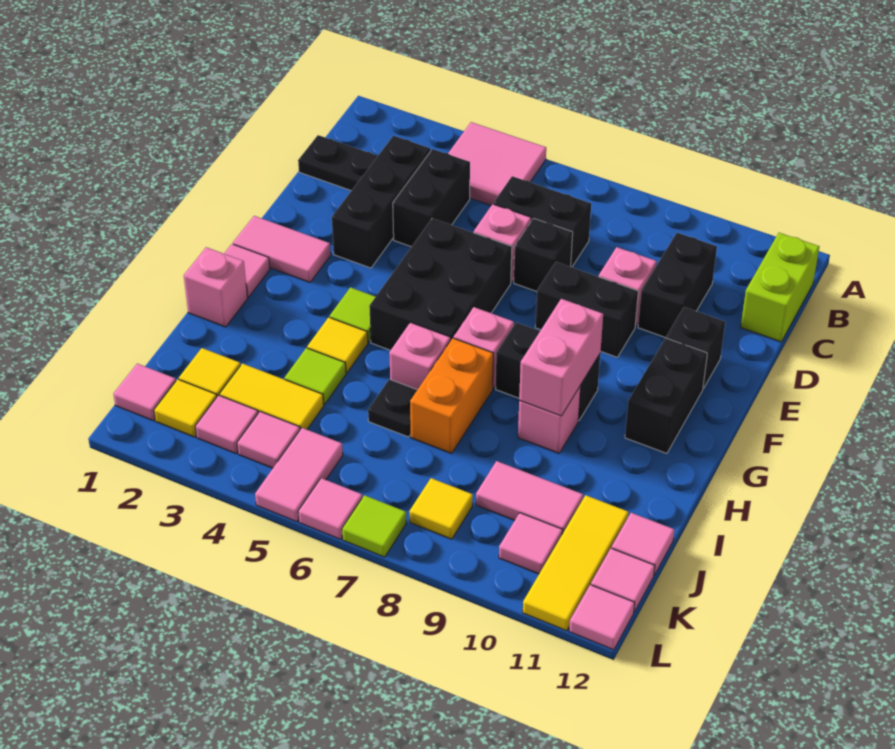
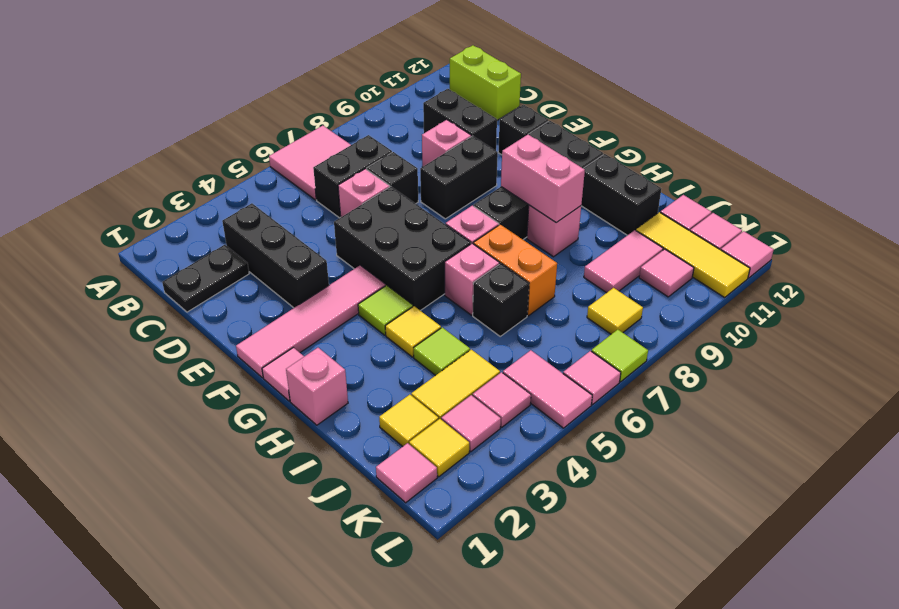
pink tile A4:B5 level 1 -> pink tile A6:B7 level 1
black brick C4:D4 level 1 -> black brick H11:I11 level 1
pink tile F1:F2 level 1 -> pink tile F1:F4 level 1
black plate I6 level 1 -> black brick I6 level 1

